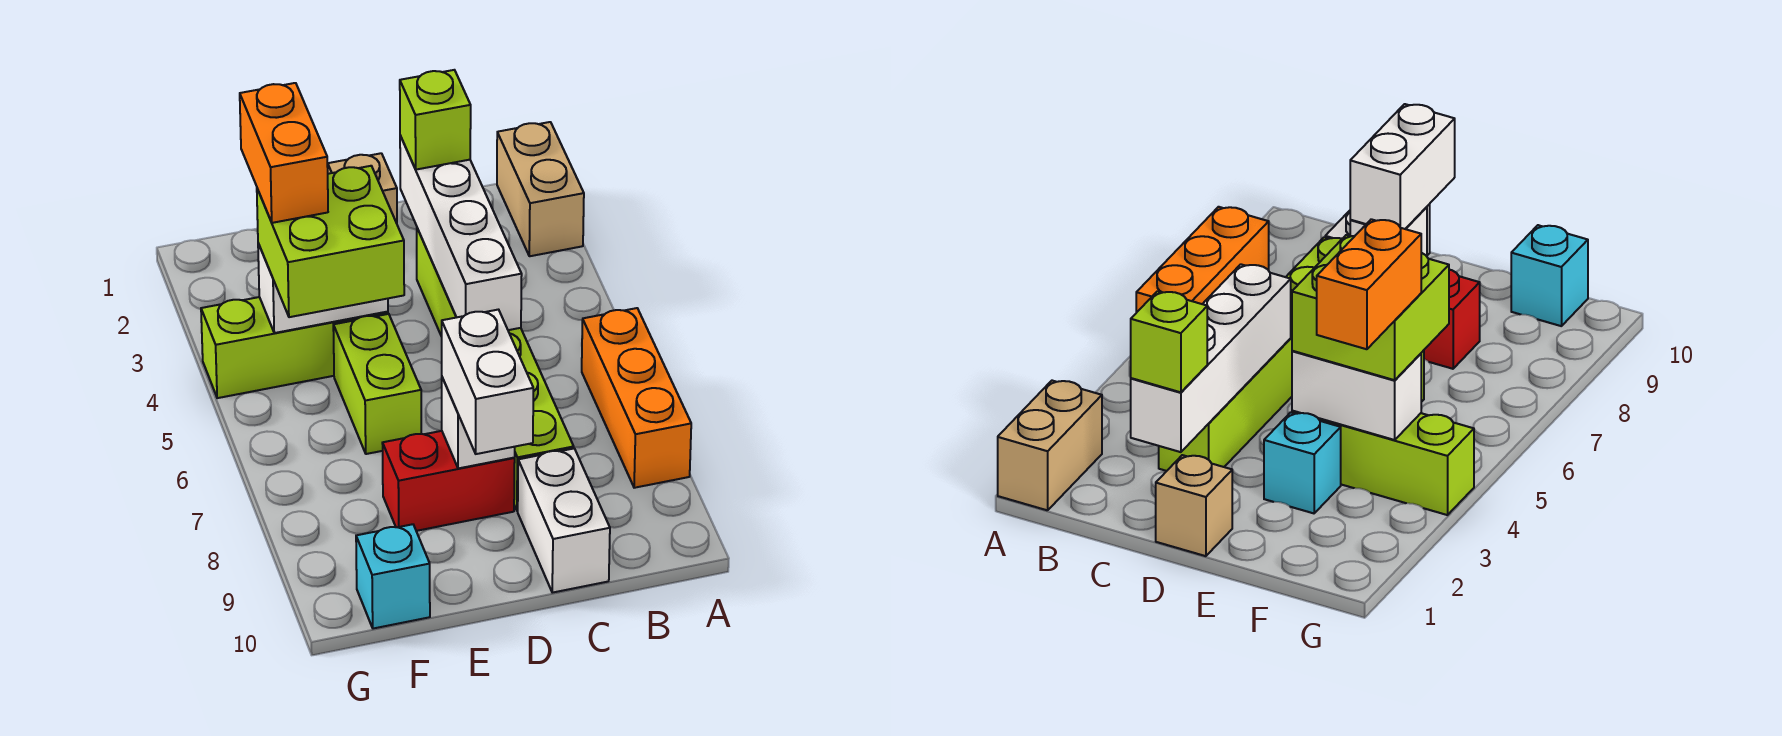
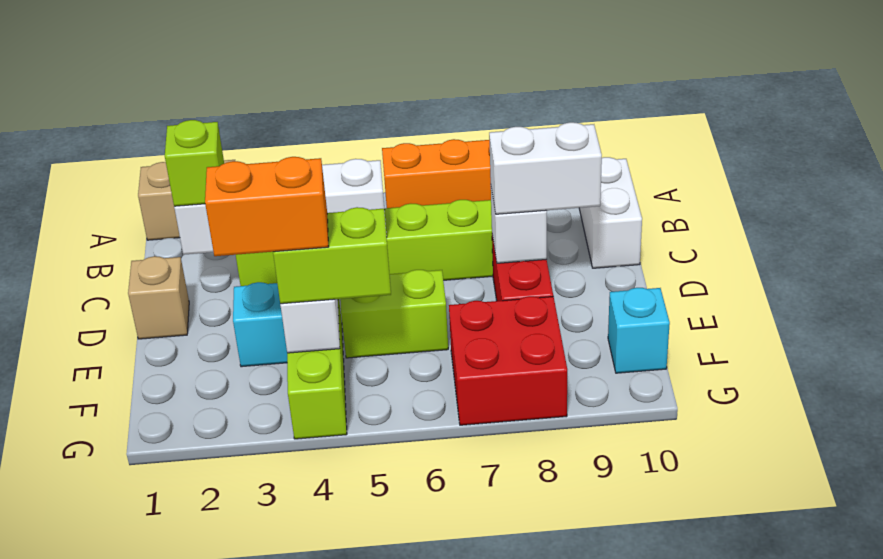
white brick C9:C10 level 1 -> white brick B10:C10 level 1
lime brick E4:F5 level 3 -> lime brick F4:F5 level 3
none -> red brick F7:G8 level 1

